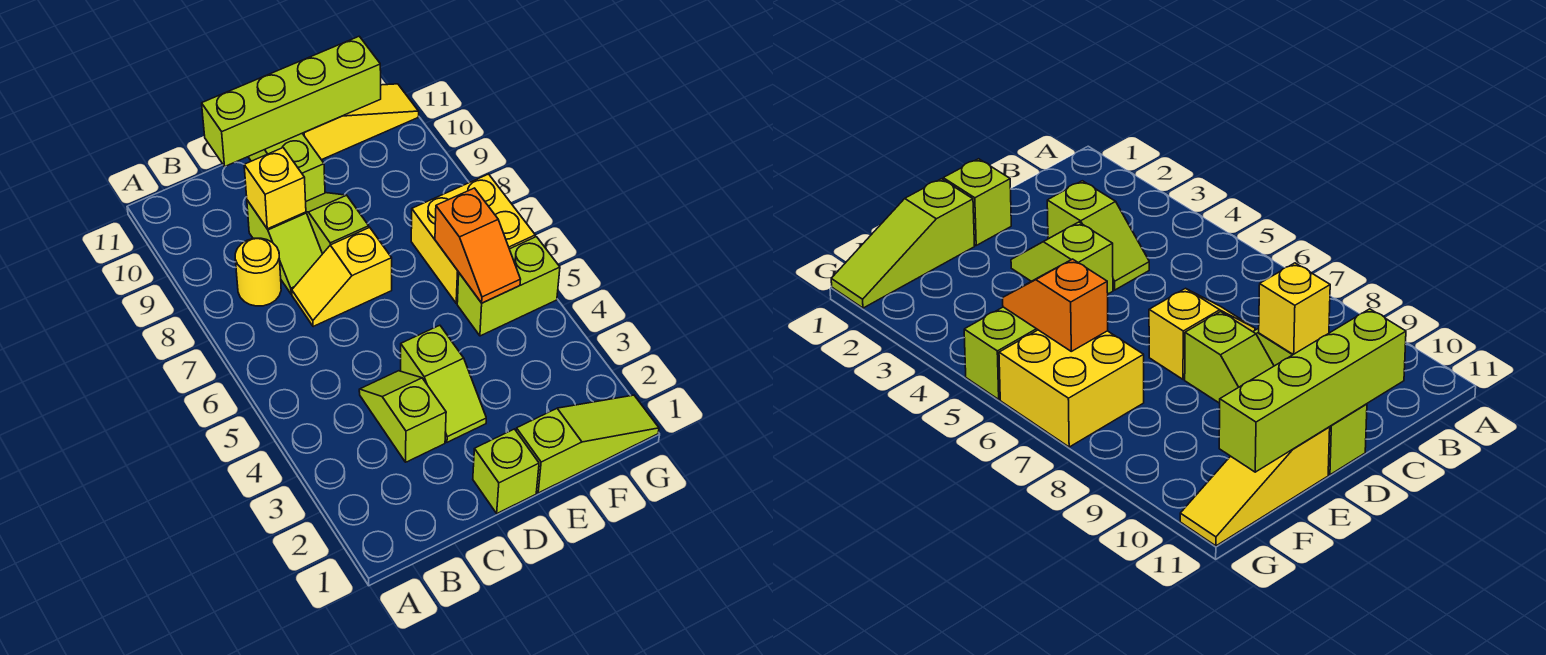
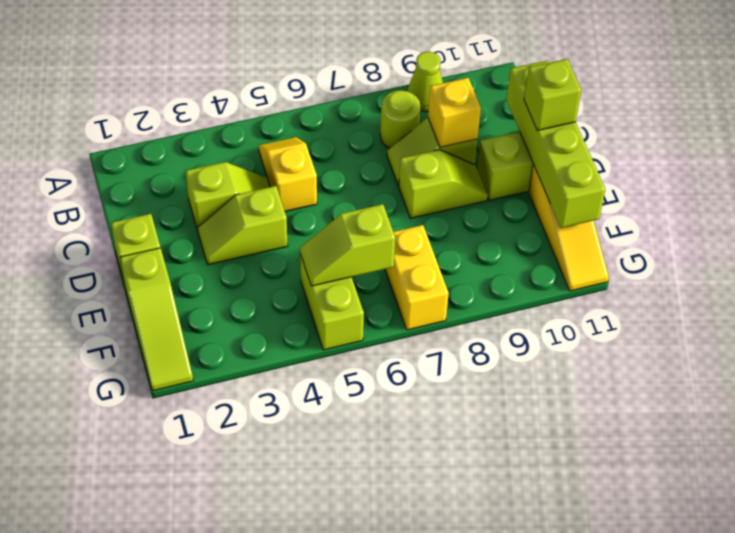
none -> lime cone A9 level 1
yellow round brick B8 level 1 -> lime round brick B8 level 1
yellow slope C7:D7 level 1 top D -> yellow slope B5:C5 level 1 top C
none -> lime brick D11 level 3
orange slope F5:F6 level 2 top 6 -> lime slope F5:F6 level 2 top 6
yellow brick F6:G7 level 1 -> yellow brick F7:G7 level 1

